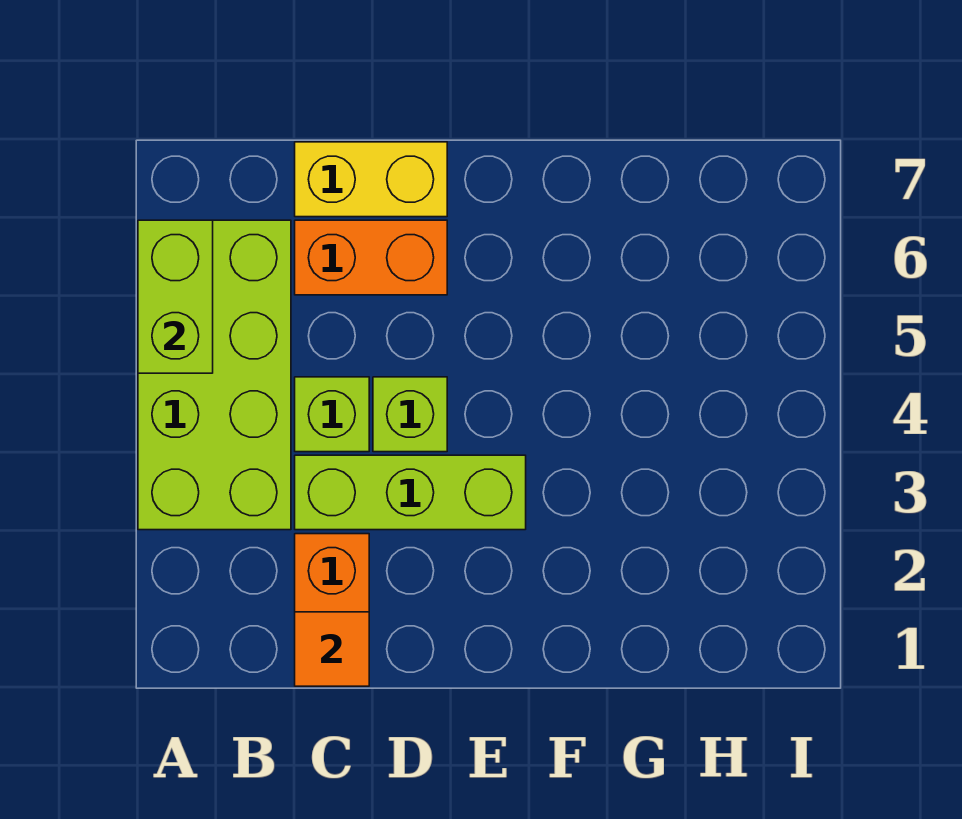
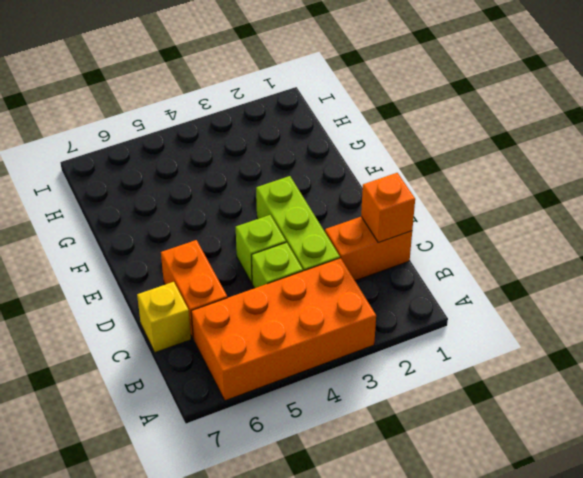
lime brick A3:B6 level 1 -> orange brick A3:B6 level 1
lime brick A5:A6 level 2 -> none
orange tile C1 level 2 -> orange brick C1 level 2
yellow brick C7:D7 level 1 -> yellow brick C7 level 1

